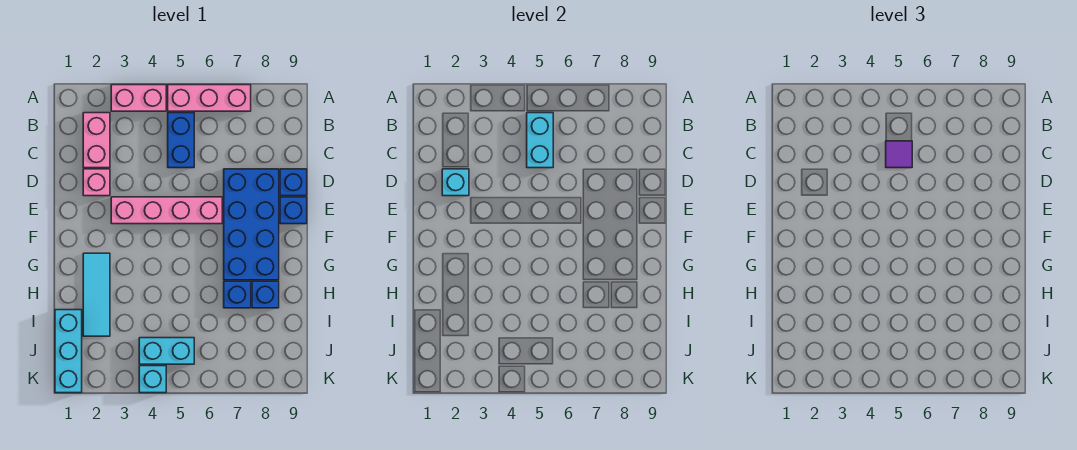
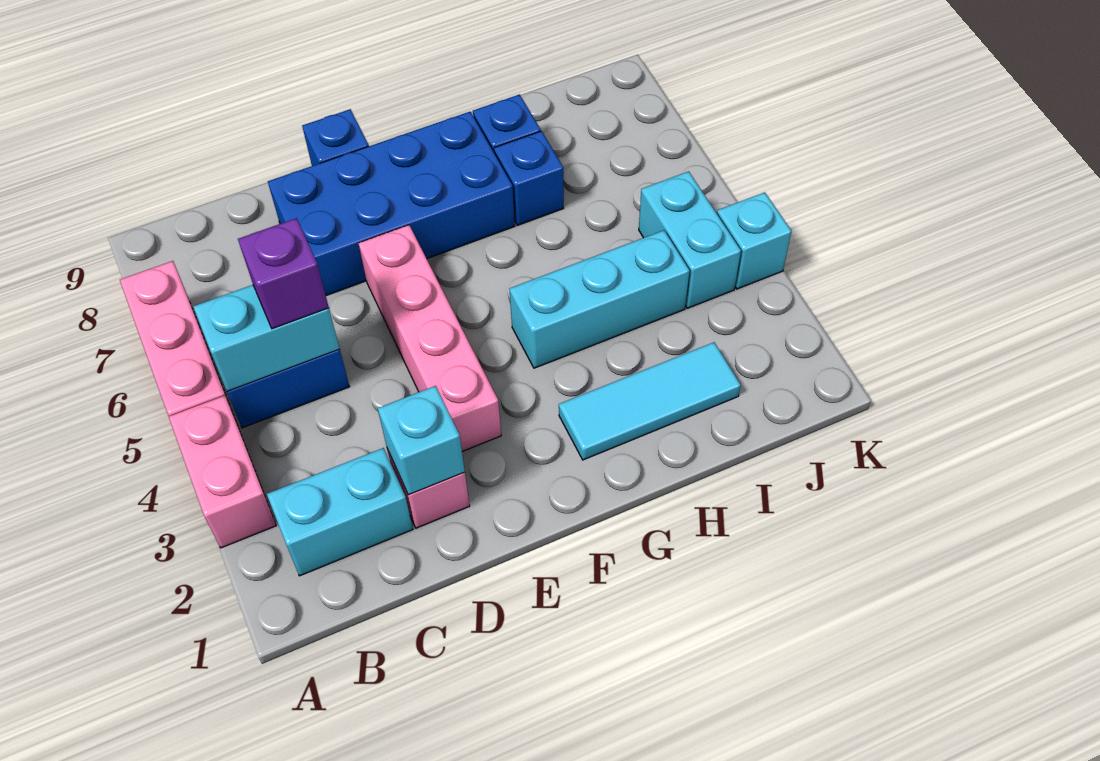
pink brick B2:C2 level 1 -> cyan brick B2:C2 level 1
purple tile C5 level 3 -> purple brick C5 level 3
blue brick D9 level 1 -> none
cyan brick I1:K1 level 1 -> cyan brick G4:I4 level 1

